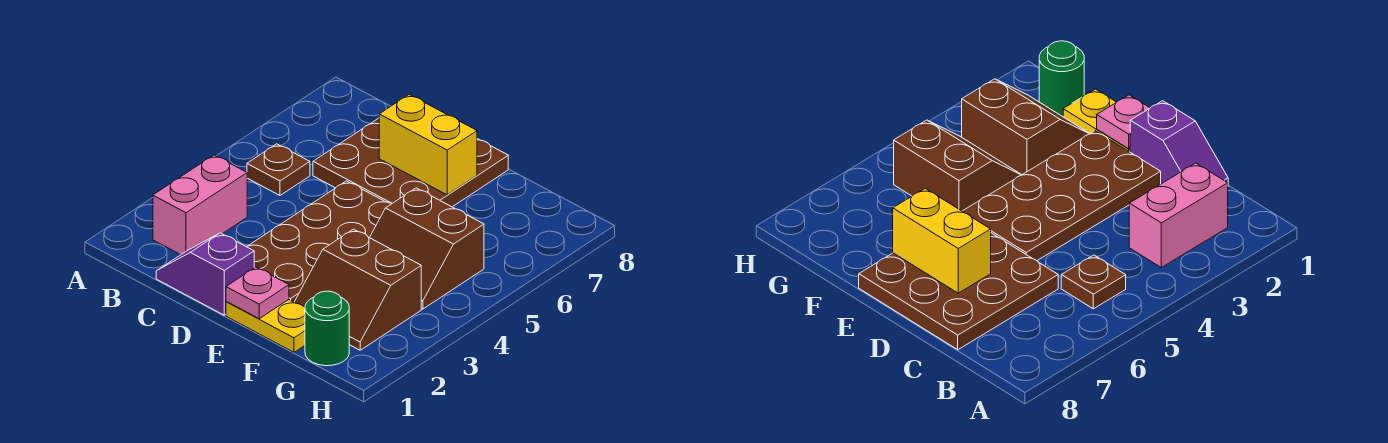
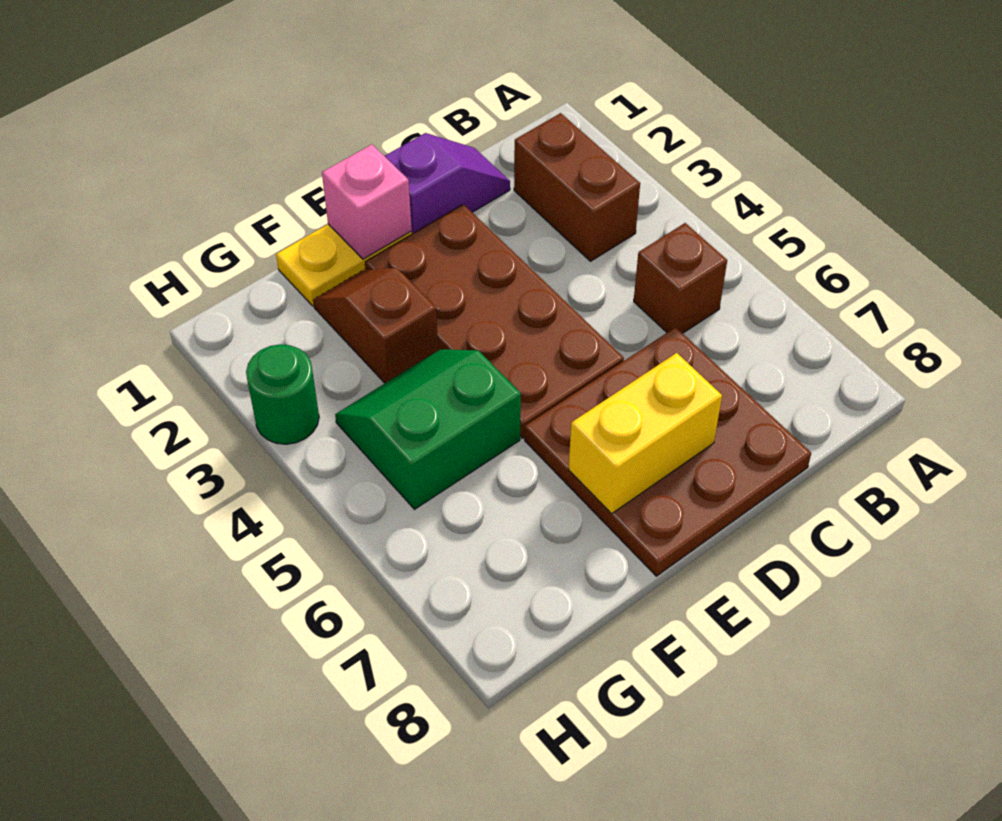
pink brick B2:B3 level 1 -> brown brick B2:B3 level 1
brown plate B5 level 1 -> brown brick B5 level 1
pink plate E1 level 2 -> pink brick E1 level 2
brown slope F2:G3 level 1 top 3 -> brown slope F2:F3 level 1 top 3
brown slope F4:G5 level 1 top 5 -> green slope F4:G5 level 1 top 5
green round brick G1 level 1 -> green round brick H3 level 1

